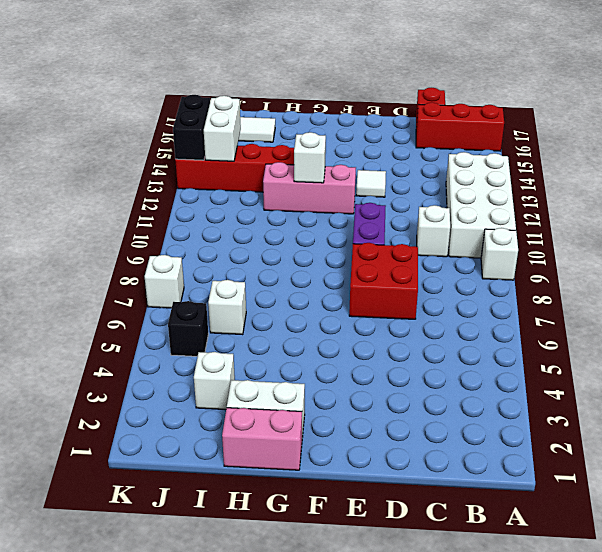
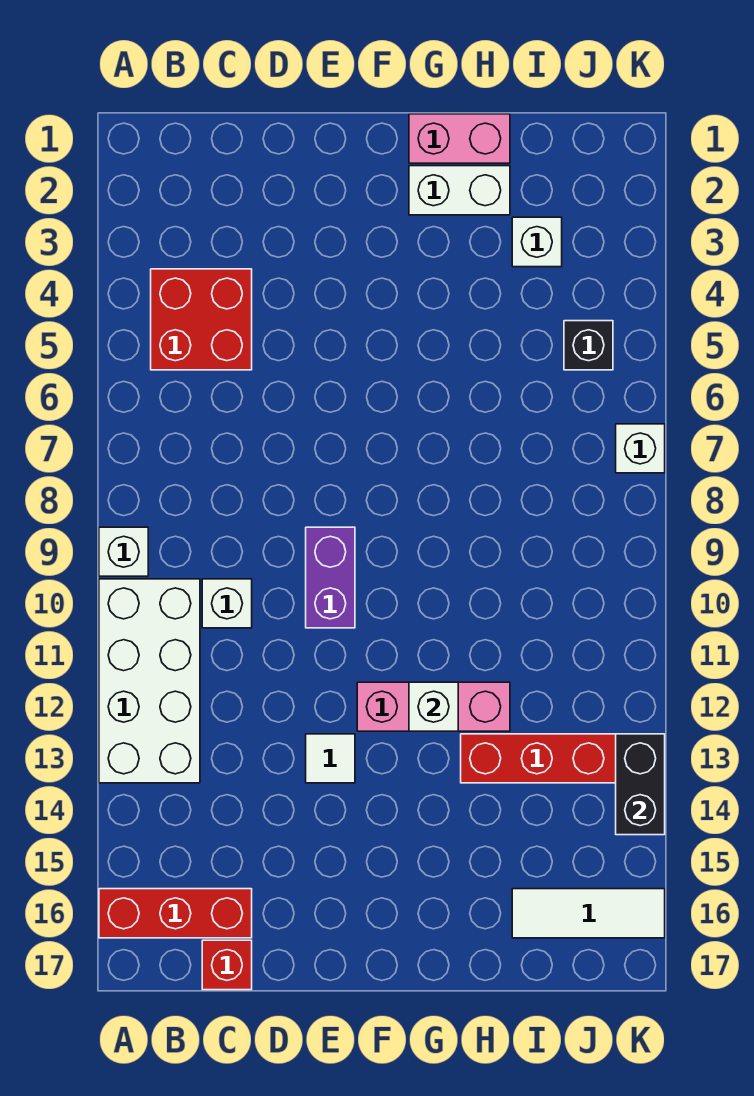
red brick D7:E8 level 1 -> red brick B4:C5 level 1
white brick I6 level 1 -> none
white brick J13:J14 level 2 -> none

